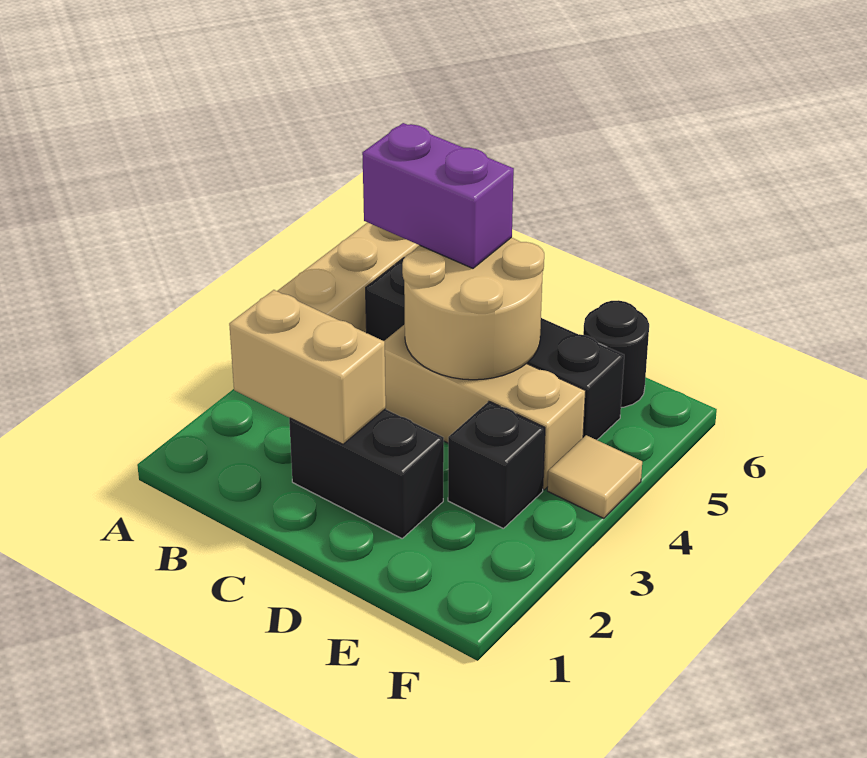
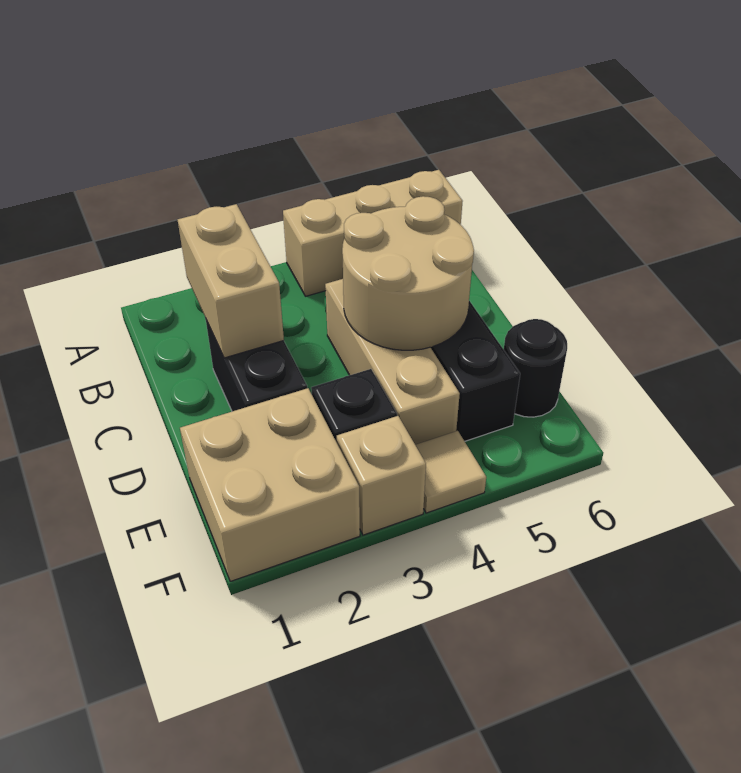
purple brick B5:C5 level 3 -> none
none -> tan brick E1:F2 level 1
none -> tan brick F3 level 1

